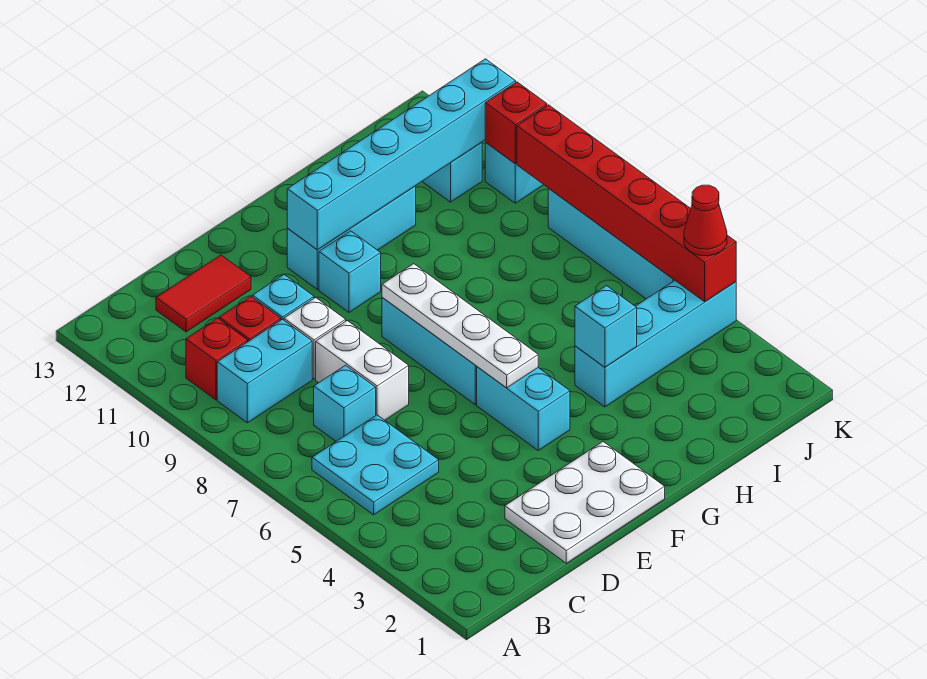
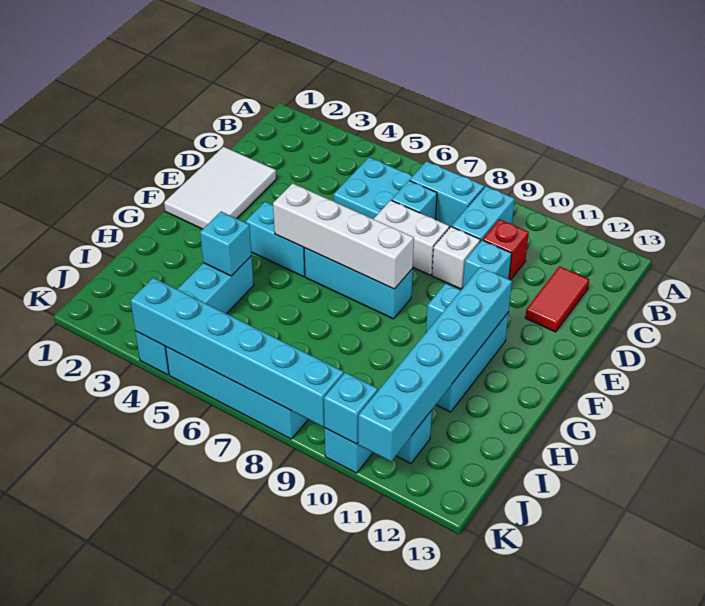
none -> cyan brick B7:B8 level 1
red brick B10 level 1 -> none
white plate D1:F2 level 1 -> white tile D1:F2 level 1
white plate F5:F8 level 2 -> white brick F5:F8 level 2
red brick K4:K9 level 2 -> cyan brick K4:K9 level 2
red cone K4 level 3 -> none
red brick K10 level 2 -> cyan brick K10 level 2

